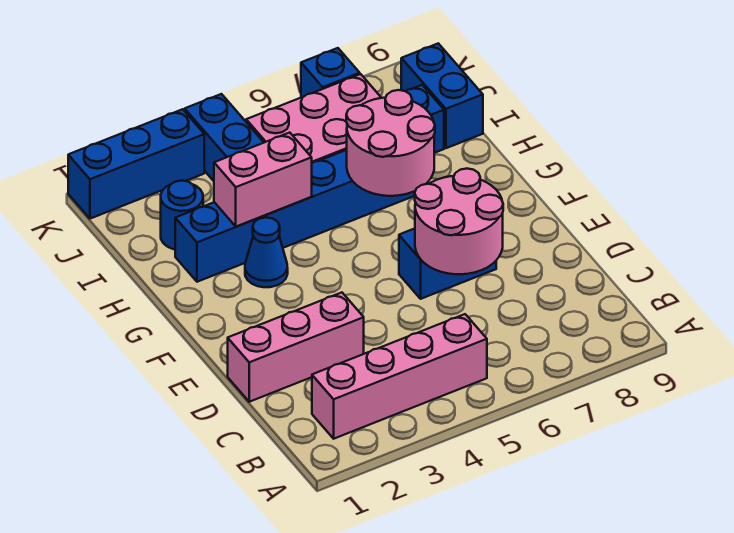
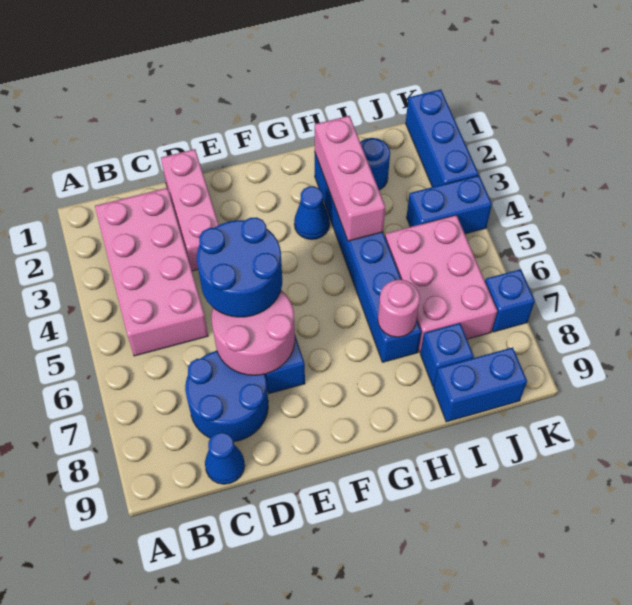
pink brick B2:B5 level 1 -> pink brick B2:C5 level 1
none -> blue round brick C7:D8 level 1
none -> blue cone C9 level 1
none -> blue round brick D5:E6 level 3
pink round brick G6:H7 level 2 -> pink round brick H7 level 2
pink brick H3:H4 level 2 -> pink brick H2:H4 level 2

